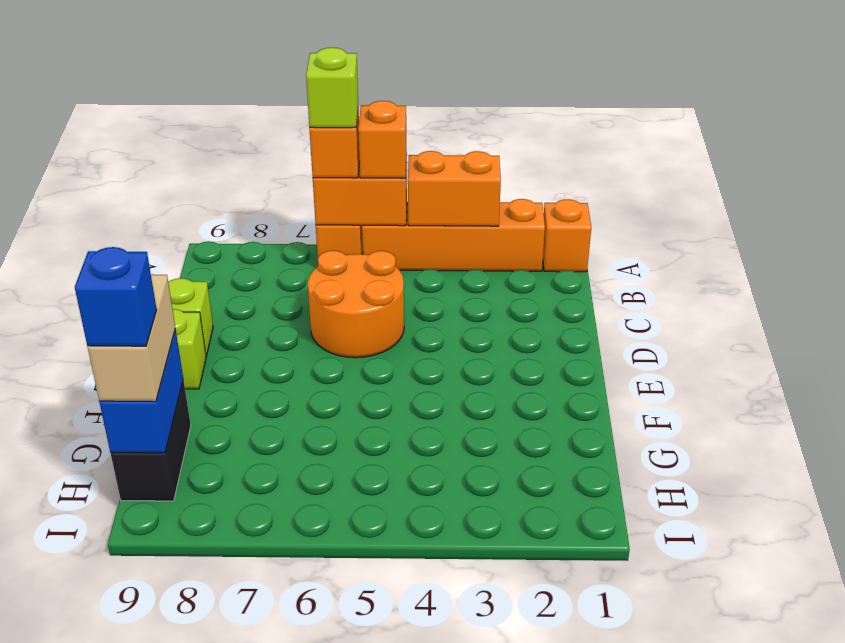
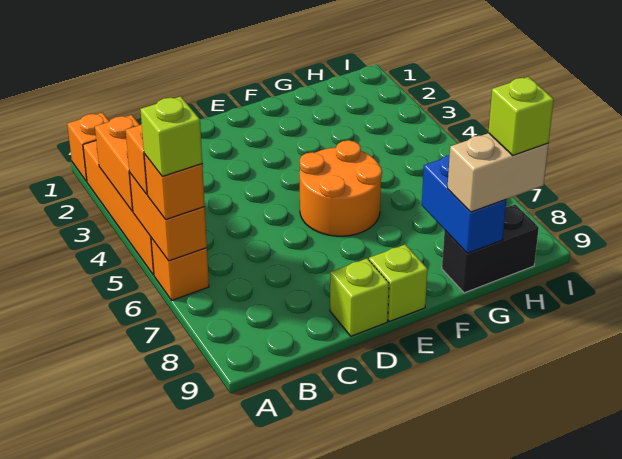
orange round brick C5:D6 level 1 -> orange round brick E5:F6 level 1
blue brick G9:H9 level 2 -> blue brick G8:G9 level 2
blue brick H9 level 4 -> lime brick H9 level 4

